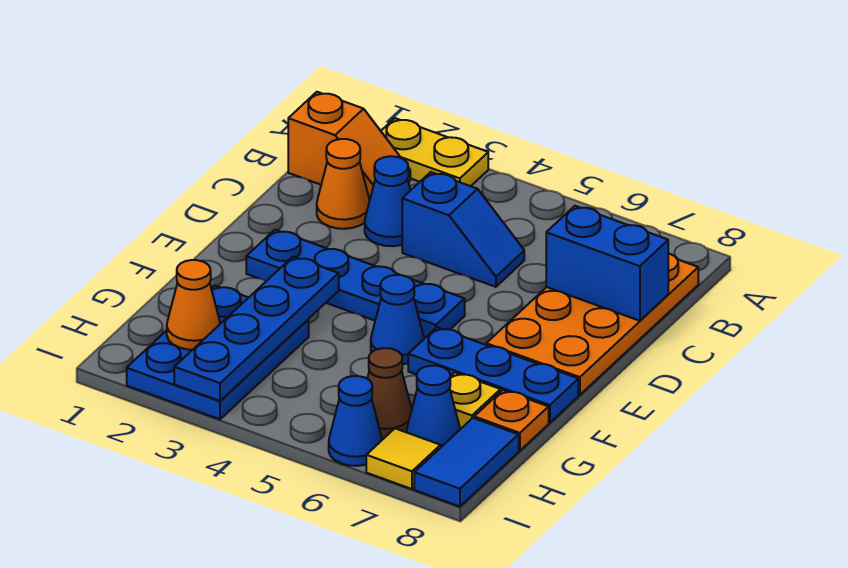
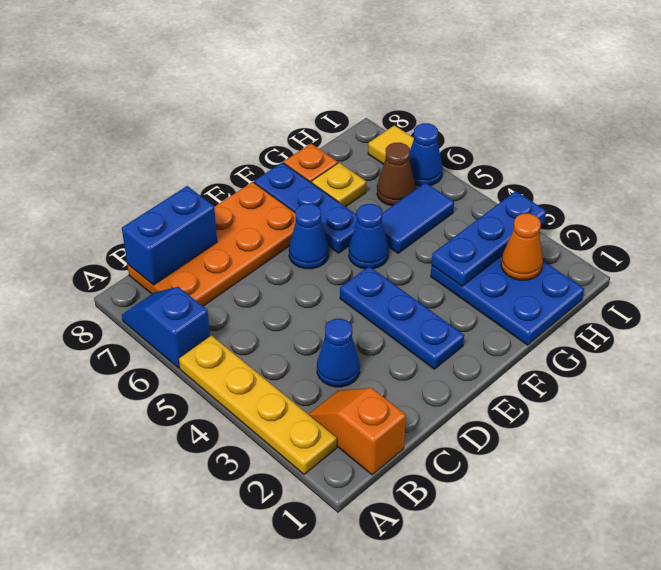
yellow plate A2:A3 level 1 -> yellow plate A2:A5 level 1
orange cone C2 level 1 -> none
blue slope C4:C5 level 1 top 4 -> blue slope A6:A7 level 1 top 6
blue brick C7:C8 level 2 -> blue brick B8:C8 level 2
blue plate E2:E5 level 1 -> blue plate E2:E4 level 1
blue plate F3:I3 level 2 -> blue plate G3:I3 level 2
blue plate G2:I3 level 1 -> blue plate G1:H3 level 1
blue cone H7 level 1 -> blue cone E6 level 1
blue tile H8:I8 level 1 -> blue tile G5:H5 level 1

